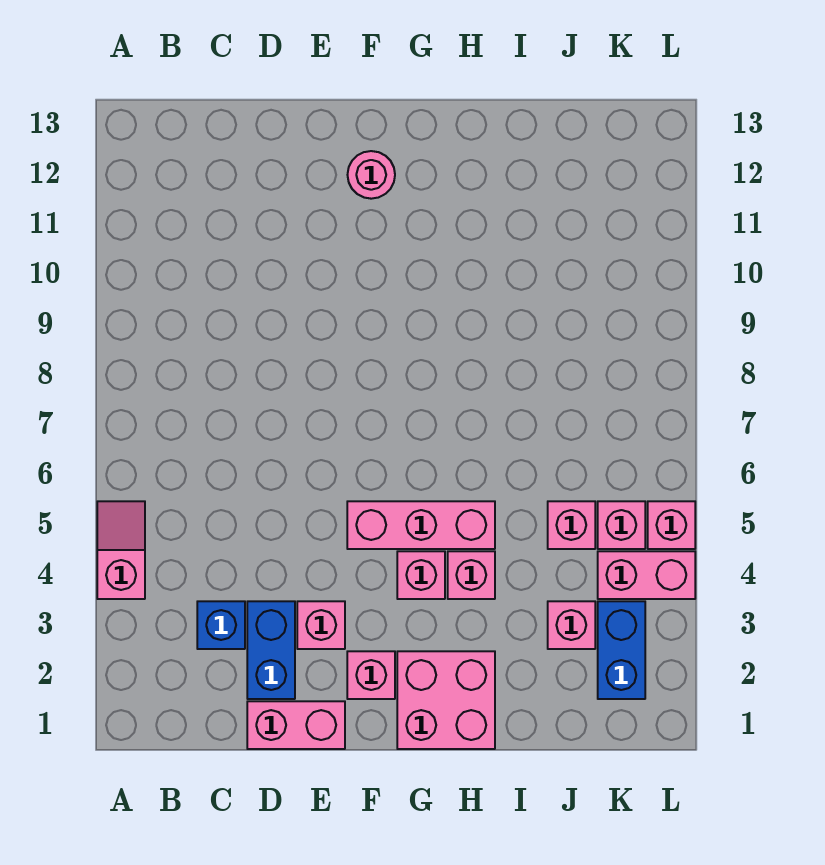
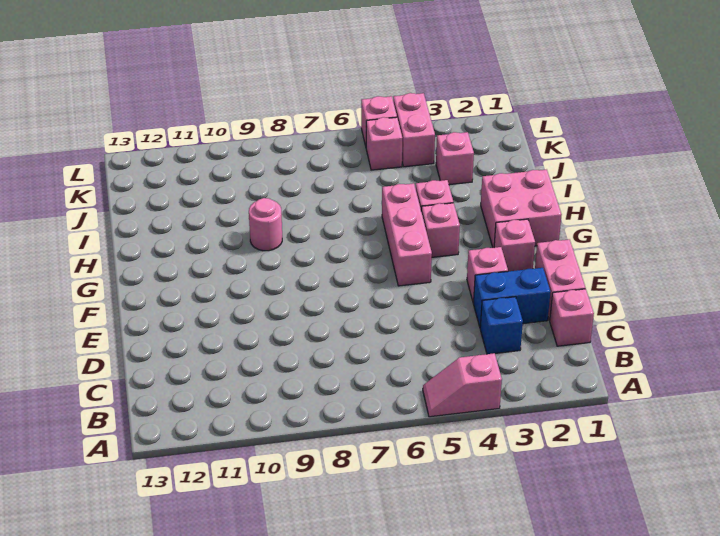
pink round brick F12 level 1 -> pink round brick H9 level 1
pink brick J5 level 1 -> pink brick C1 level 1
blue brick K2:K3 level 1 -> none

